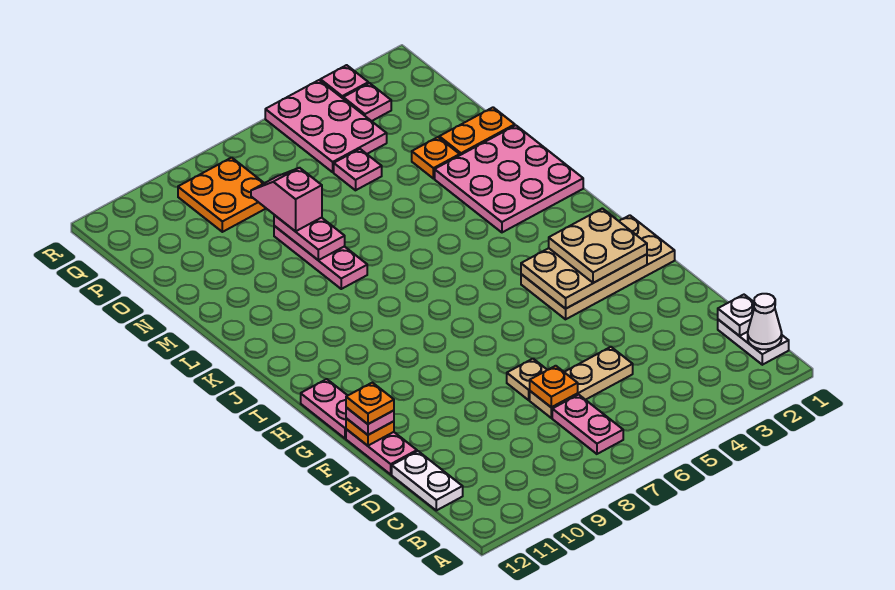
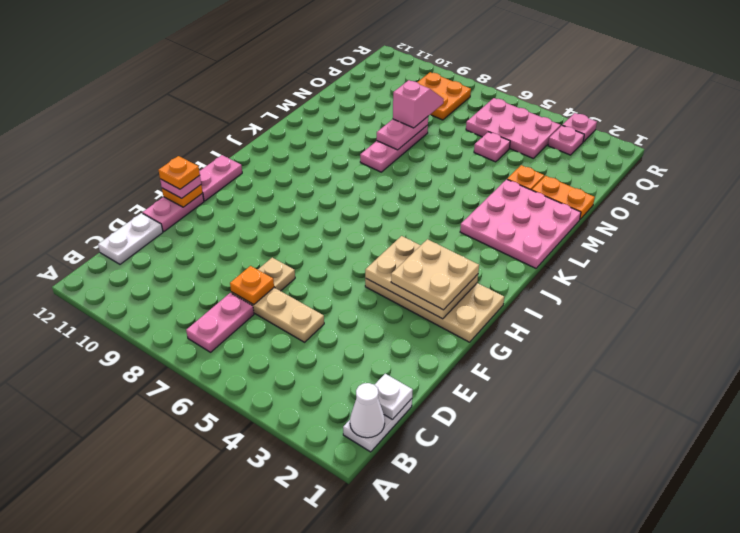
pink plate P4:R5 level 1 -> pink plate P4:Q6 level 1

